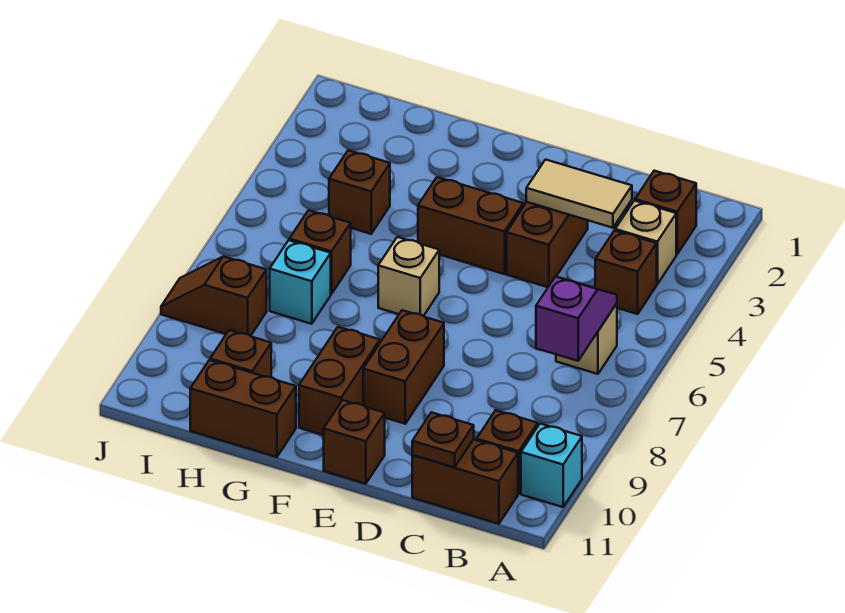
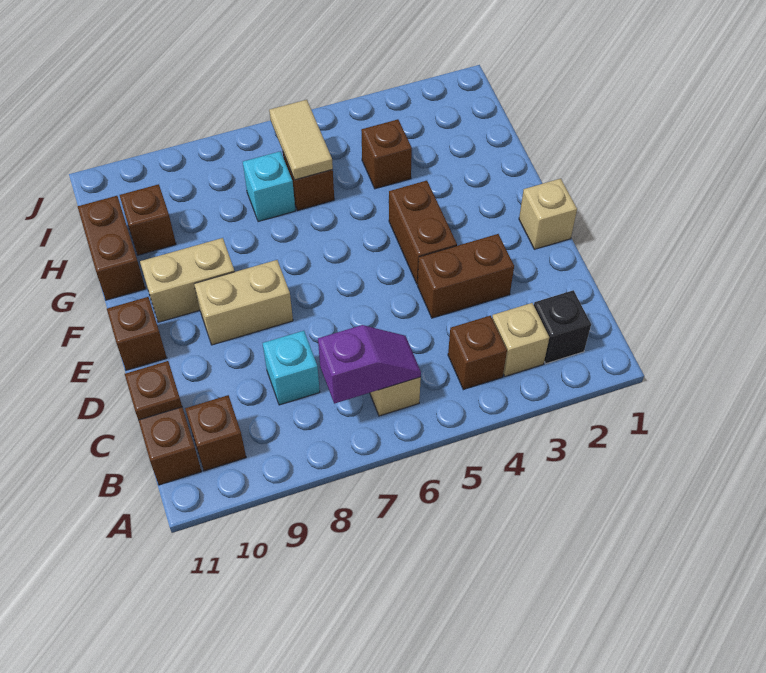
cyan brick A10 level 1 -> cyan brick C8 level 1
brown brick B2 level 1 -> black brick B2 level 1
tan tile C3:D3 level 2 -> tan tile H6:I6 level 2
brown brick E8:E9 level 1 -> tan brick E8:E9 level 1
tan brick F6 level 1 -> tan brick E1 level 1
brown brick F9:F10 level 1 -> tan brick F9:F10 level 1
brown slope I8:J8 level 1 top I -> none

